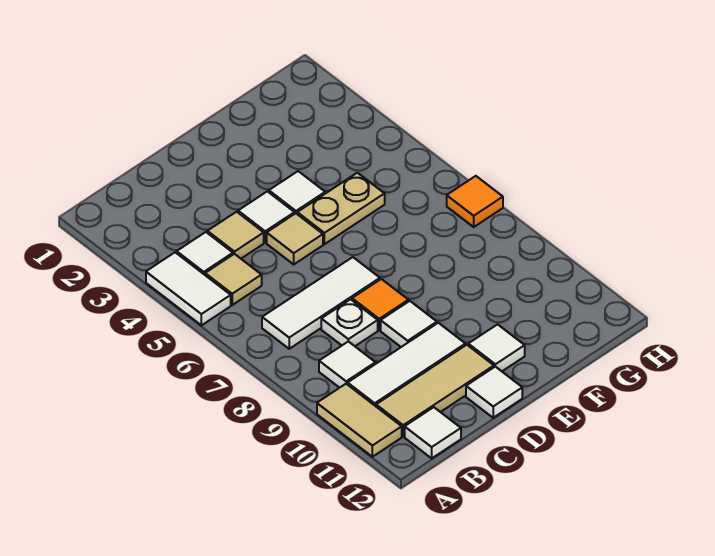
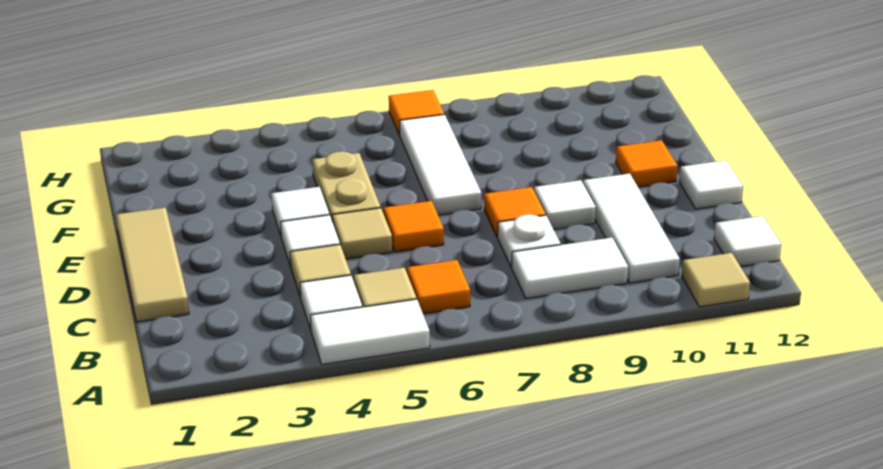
tan tile A10:A11 level 1 -> tan tile A11 level 1
none -> orange tile B6 level 1
white tile B7:D7 level 1 -> white tile E7:G7 level 1
white tile B9 level 1 -> white tile B8:B9 level 1
tan tile B11:D11 level 1 -> tan tile C1:E1 level 1
none -> orange tile D6 level 1
white tile E11 level 1 -> orange tile E11 level 1

